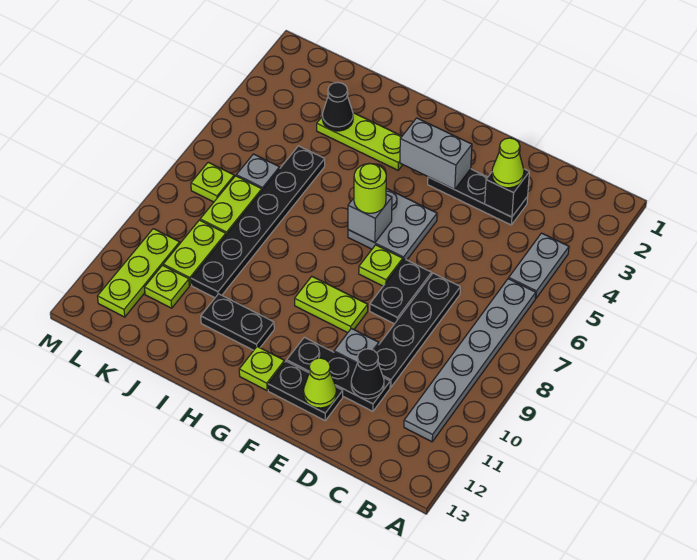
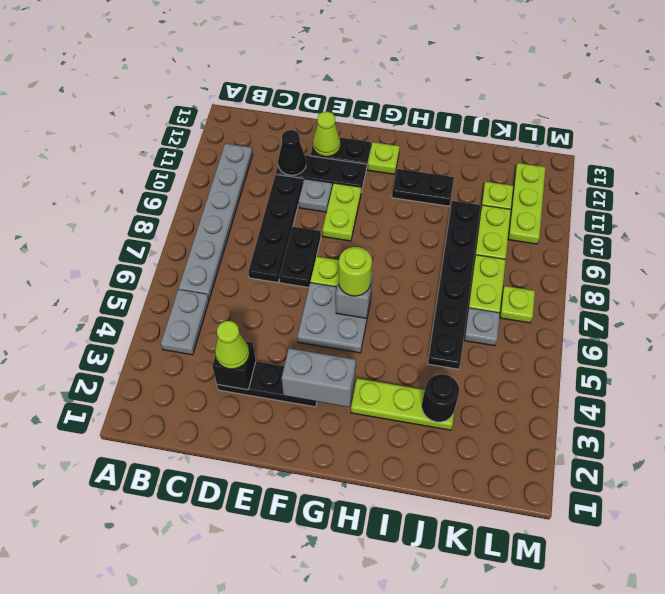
lime plate F9:G9 level 1 -> lime plate F9:F10 level 1
black cone J3 level 2 -> black round brick J3 level 2

